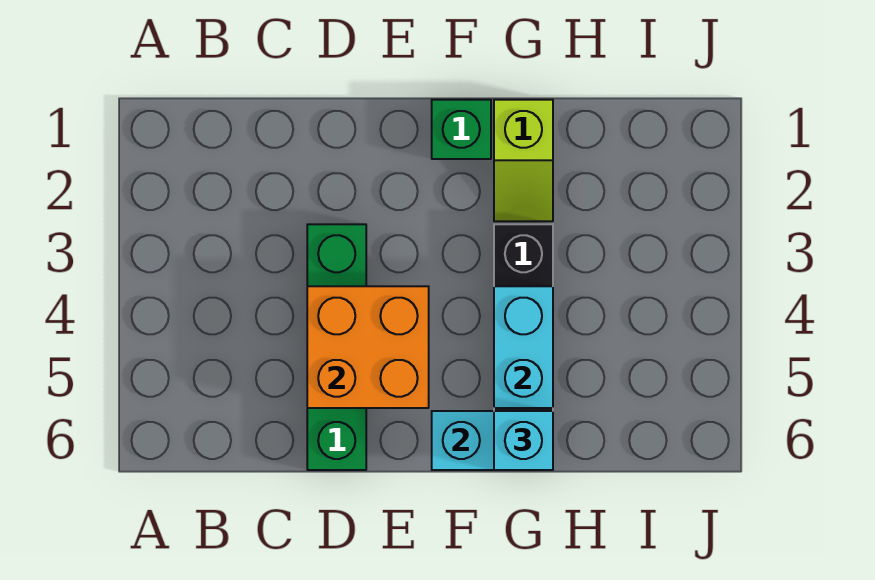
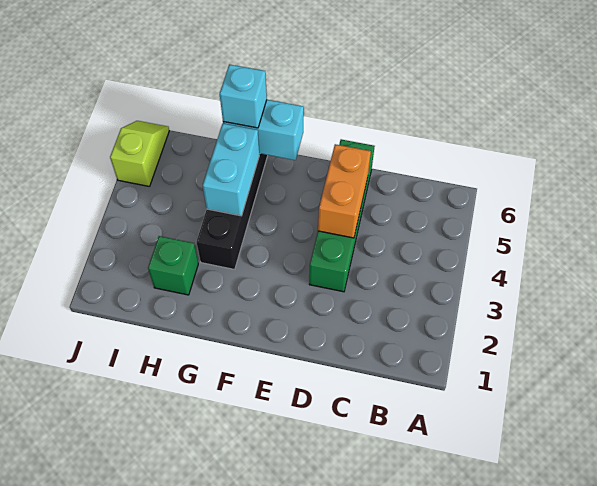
orange brick D4:E5 level 2 -> orange brick D4:D5 level 2
green brick F1 level 1 -> green brick H2 level 1
lime slope G1:G2 level 1 top 1 -> lime slope J5:J6 level 1 top 5

